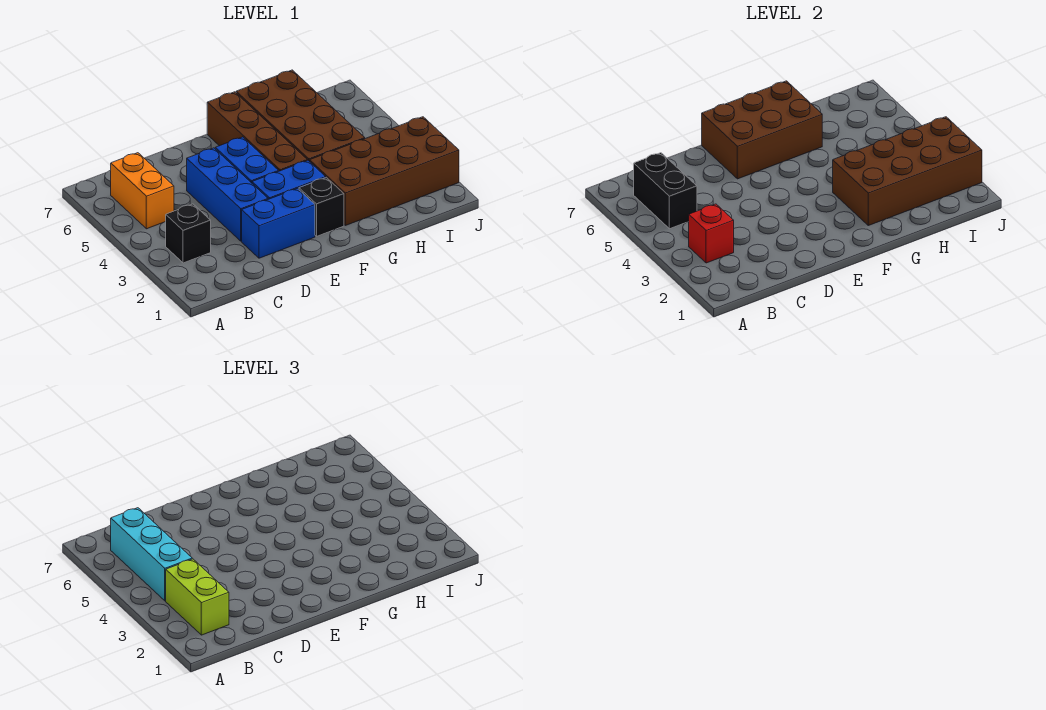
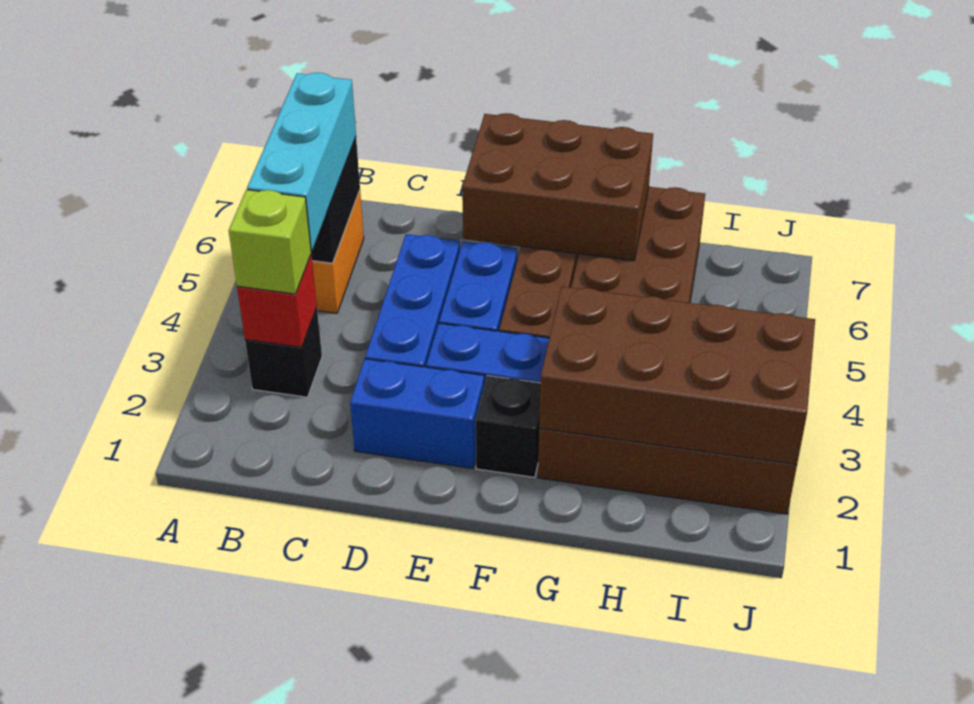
lime brick B2:B3 level 3 -> lime brick B3 level 3

